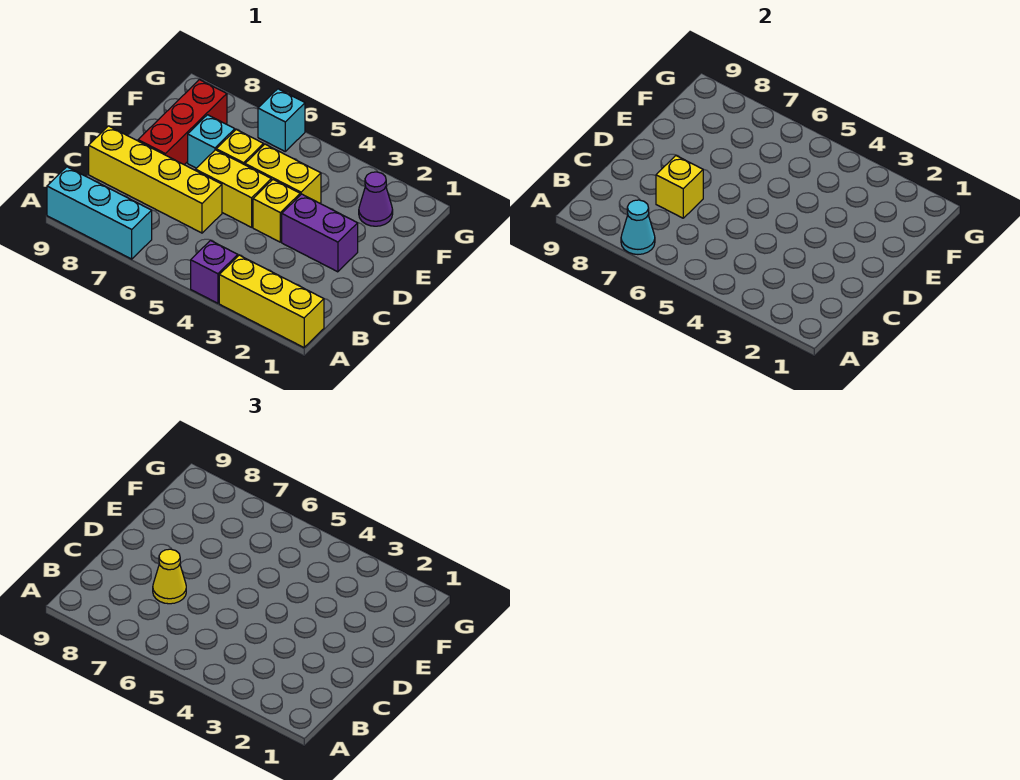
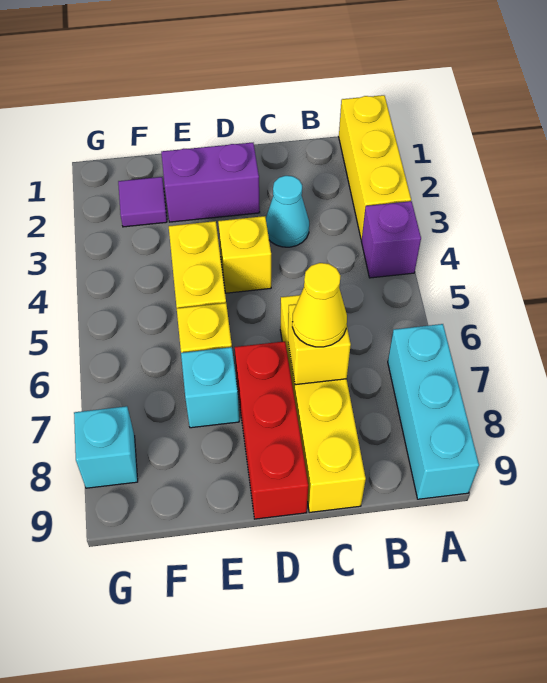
cyan cone A7 level 2 -> cyan cone C3 level 1
purple brick D2:D3 level 1 -> purple brick D2:E2 level 1
yellow brick D5:D6 level 1 -> none
red brick D8:F8 level 1 -> red brick D7:D9 level 1
purple cone F2 level 1 -> purple tile F2 level 1
cyan brick G6 level 1 -> cyan brick G8 level 1

